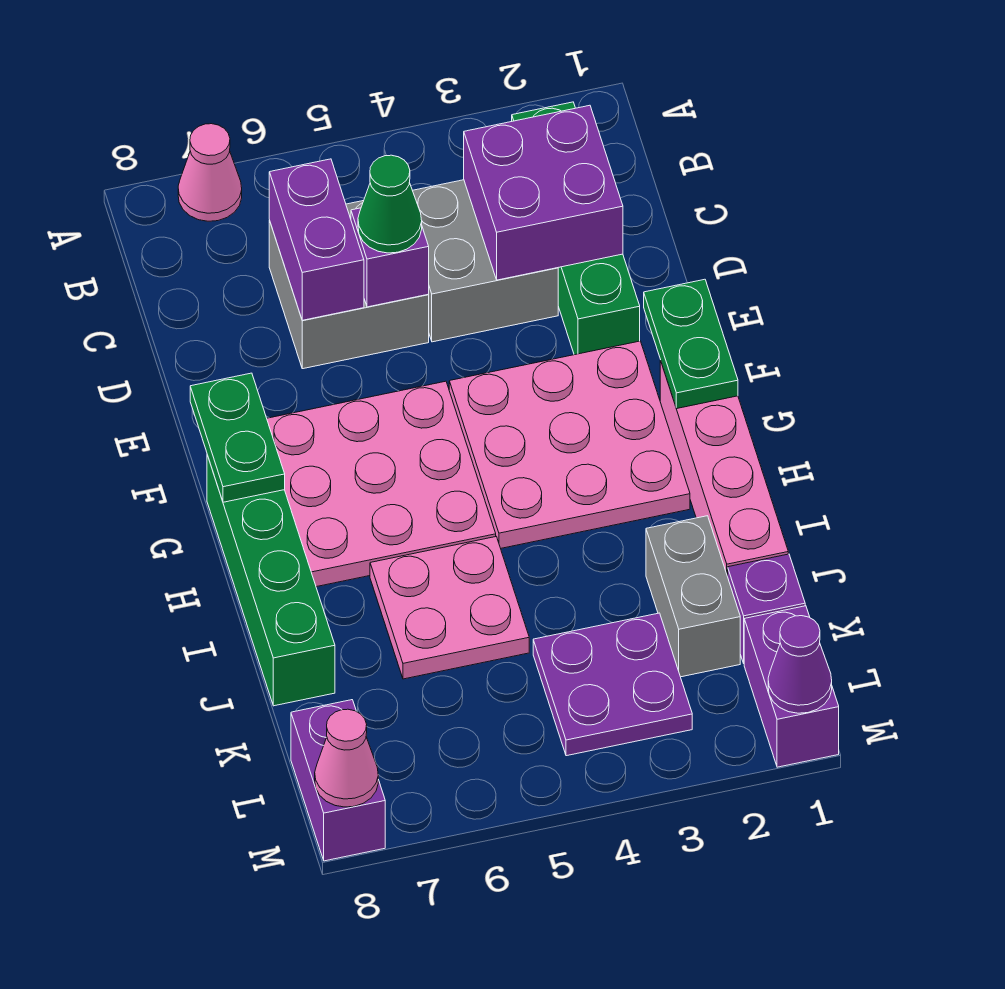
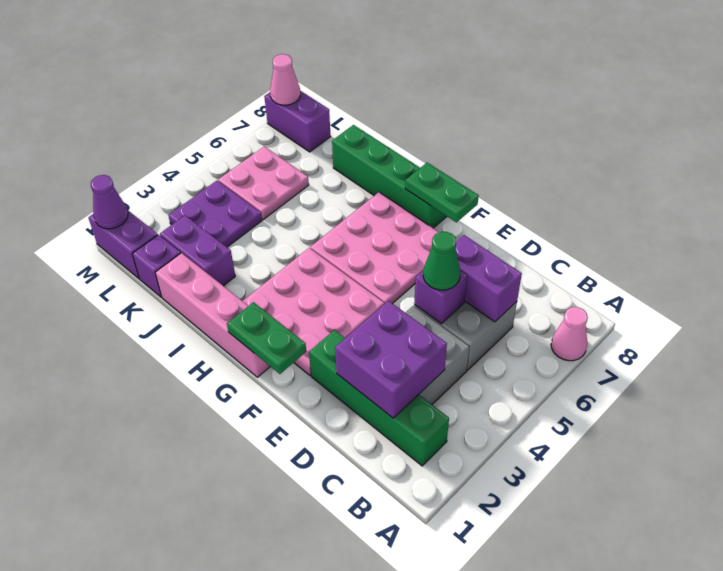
pink plate I5:J6 level 1 -> pink plate K5:L6 level 1
grey brick J2:K2 level 1 -> purple brick J2:K2 level 1

